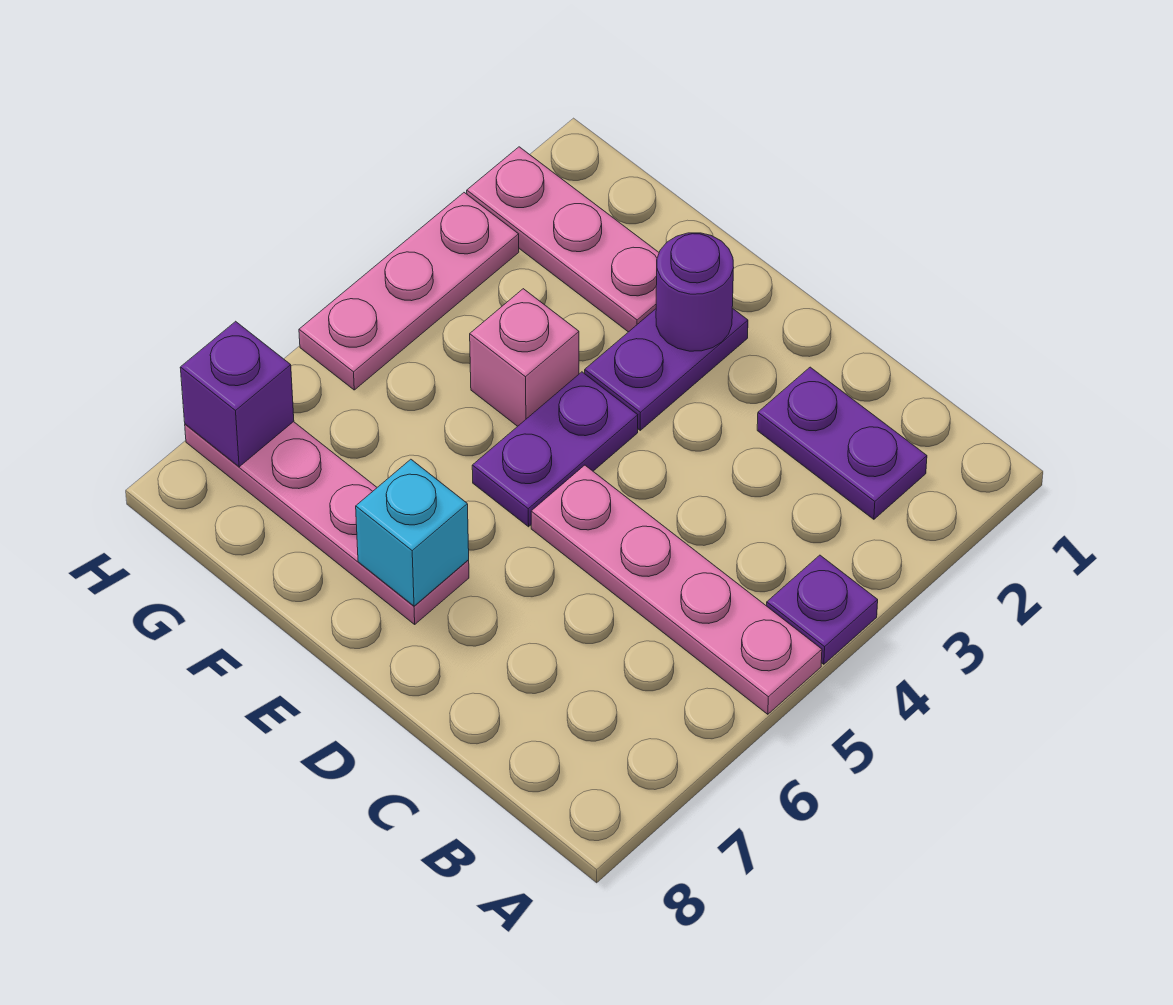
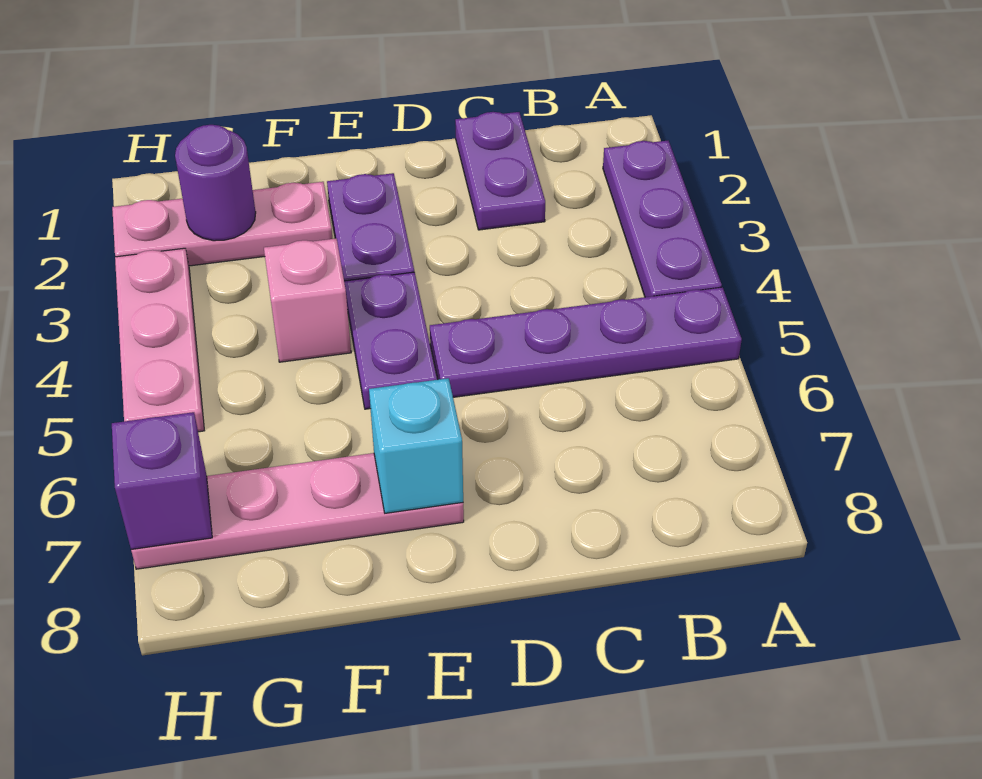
purple plate A4 level 1 -> purple plate A2:A4 level 1
pink plate A5:D5 level 1 -> purple plate A5:D5 level 1
purple plate B2:C2 level 1 -> purple plate C1:C2 level 1
purple round brick E2 level 2 -> purple round brick G2 level 2

